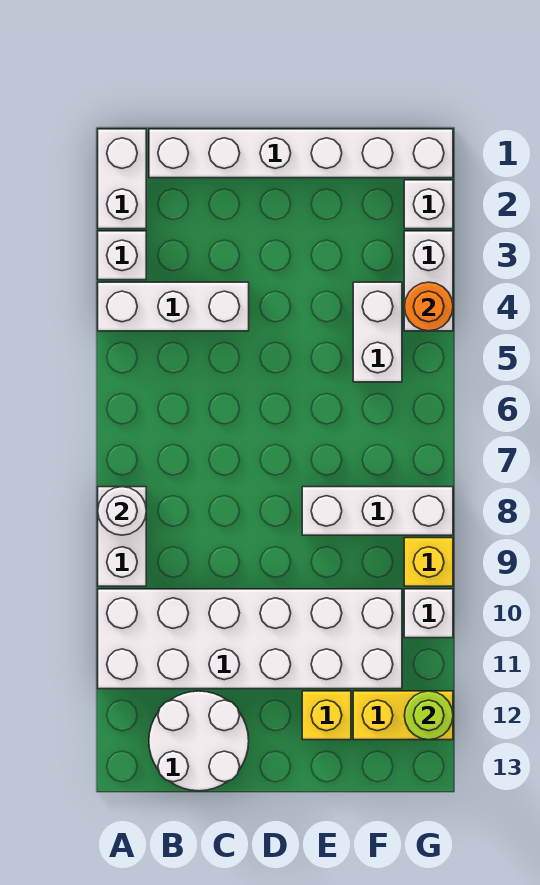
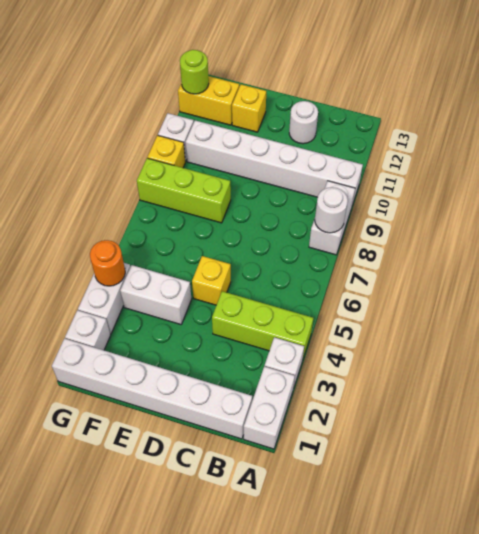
white brick A4:C4 level 1 -> lime brick A4:C4 level 1
white brick A10:F11 level 1 -> white brick A10:F10 level 1
white round brick B12:C13 level 1 -> white round brick C12 level 1
none -> yellow brick D5 level 1
white brick E8:G8 level 1 -> lime brick E8:G8 level 1
white brick F4:F5 level 1 -> white brick E4:F4 level 1

